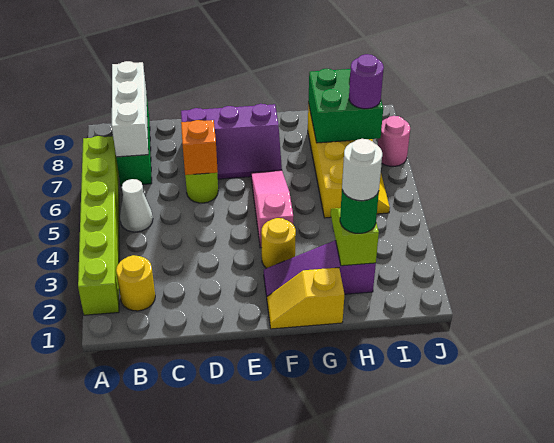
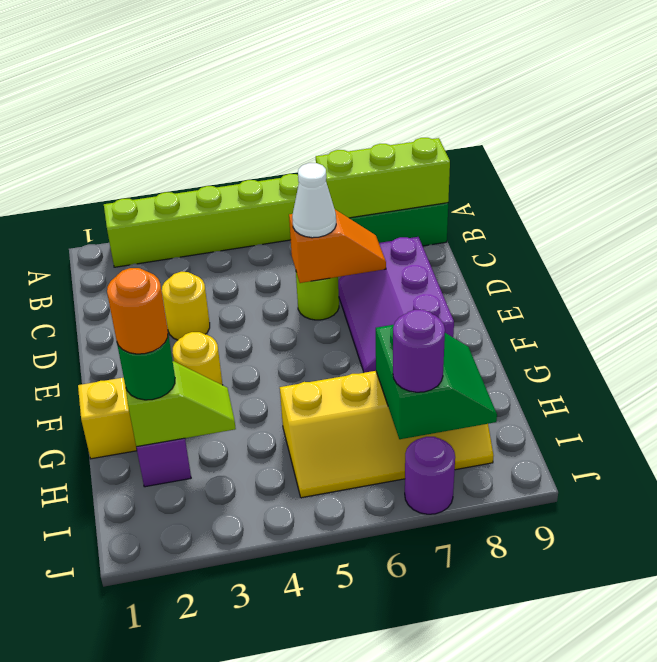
yellow round brick B2 level 1 -> yellow round brick D3 level 1
white cone B5 level 1 -> white cone D6 level 3
white brick B7:B9 level 2 -> lime brick B7:B9 level 2
pink slope F4:F6 level 1 top 4 -> none
white round brick H2 level 4 -> orange round brick H2 level 4
green brick H7:I8 level 2 -> green slope H7:I8 level 2 top 7
pink round brick J7 level 1 -> purple round brick J7 level 1

